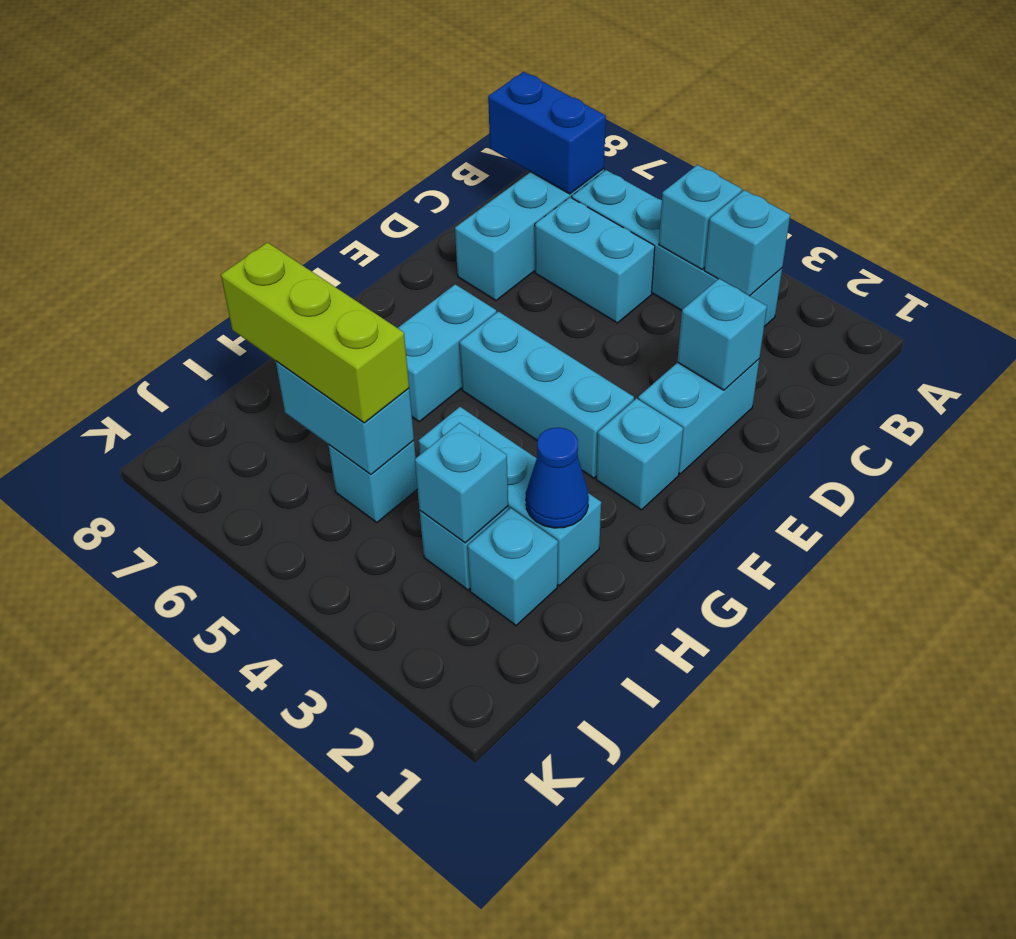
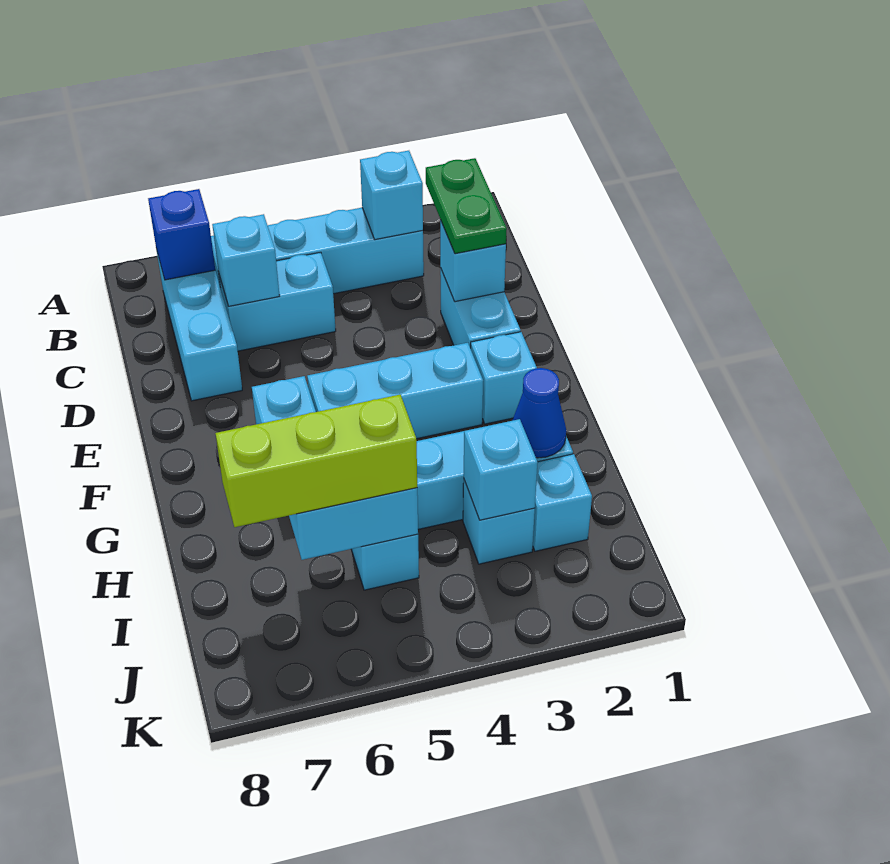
cyan brick B4 level 2 -> cyan brick C6 level 2
blue brick B7:B8 level 2 -> blue brick B7 level 2
none -> green plate C2:D2 level 3

